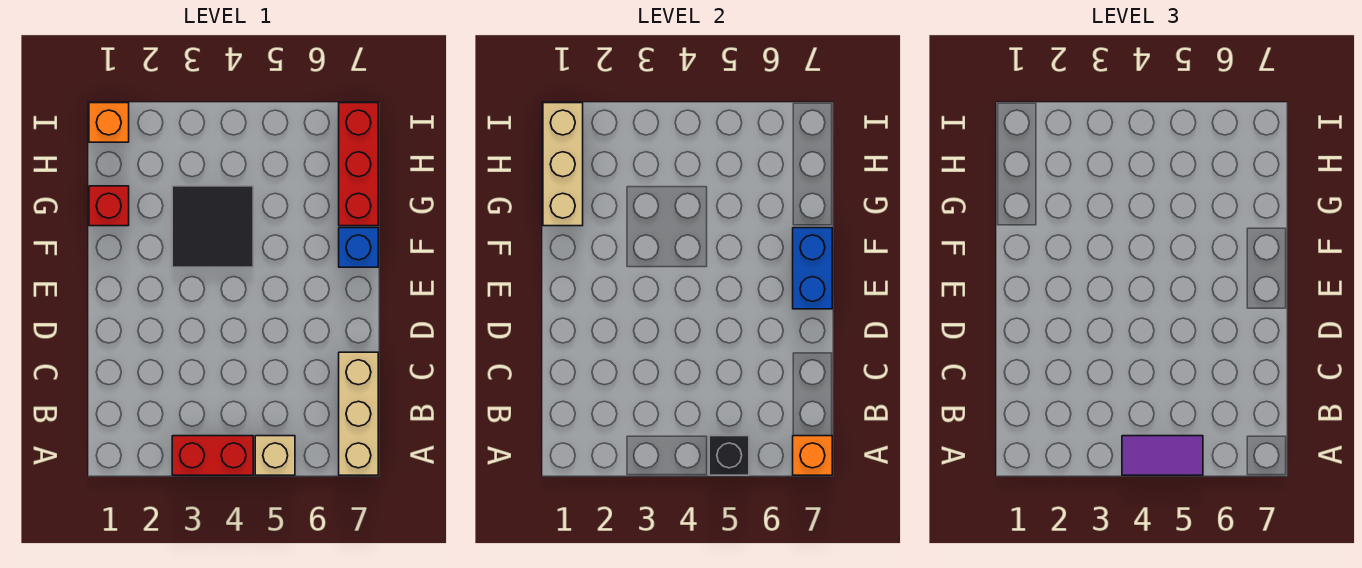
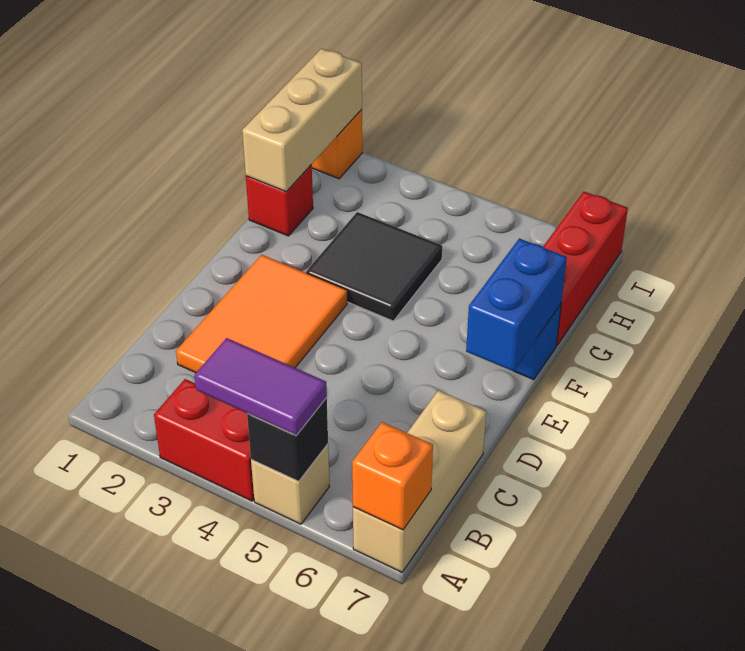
none -> orange tile C2:E3 level 1

